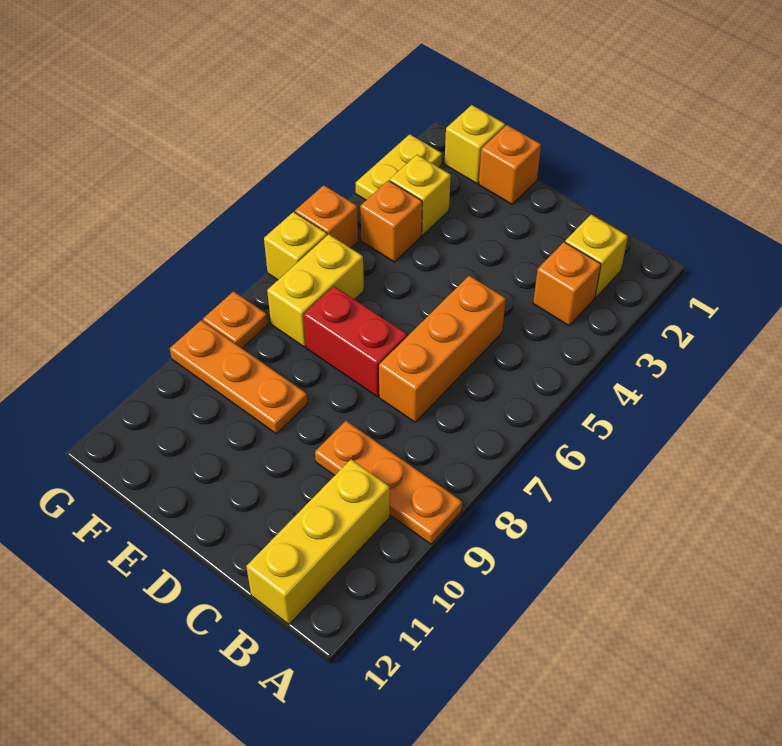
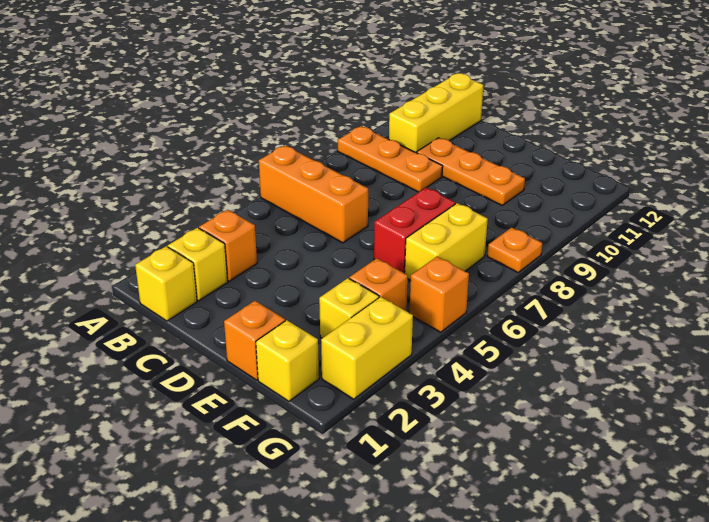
orange brick C5:C7 level 1 -> orange brick A6:C6 level 1
red brick D7:E7 level 1 -> red brick E6:E7 level 1
orange plate E9:G9 level 1 -> orange plate C10:E10 level 1
yellow plate G2:G3 level 1 -> yellow brick G2:G3 level 1
yellow brick G6 level 1 -> yellow brick B1 level 1

